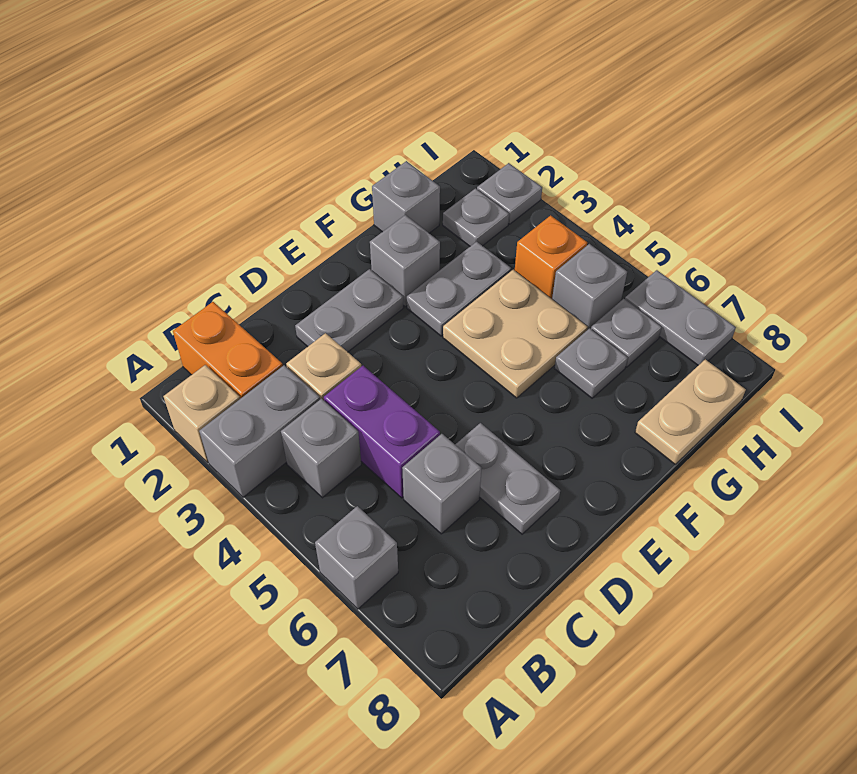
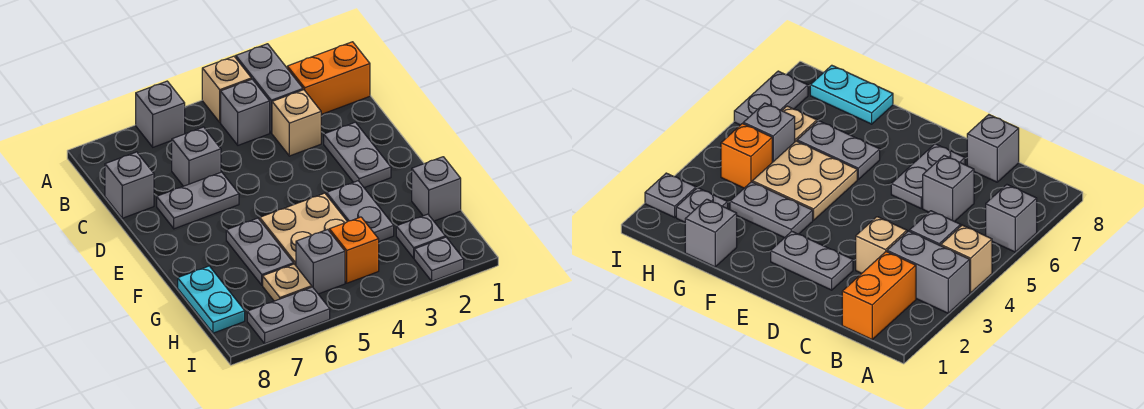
tan brick A2 level 1 -> tan brick A4 level 1
purple brick C4:C5 level 1 -> none
grey brick F2 level 1 -> grey brick C8 level 1
grey plate G6 level 1 -> grey plate F6:G6 level 1
tan plate G8:H8 level 1 -> cyan plate G8:H8 level 1
grey plate H6 level 1 -> tan plate H6 level 1

